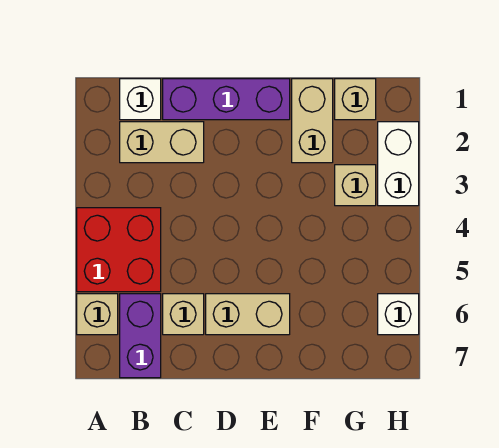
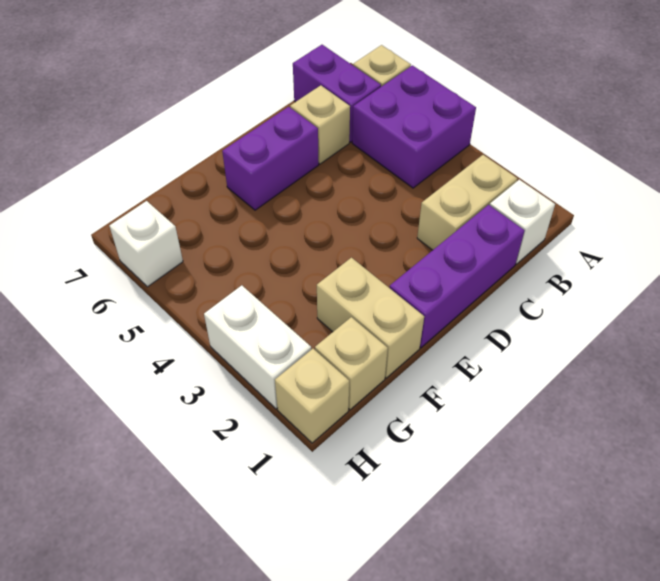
red brick A4:B5 level 1 -> purple brick A4:B5 level 1
tan brick D6:E6 level 1 -> purple brick D6:E6 level 1
tan brick G3 level 1 -> tan brick H1 level 1

